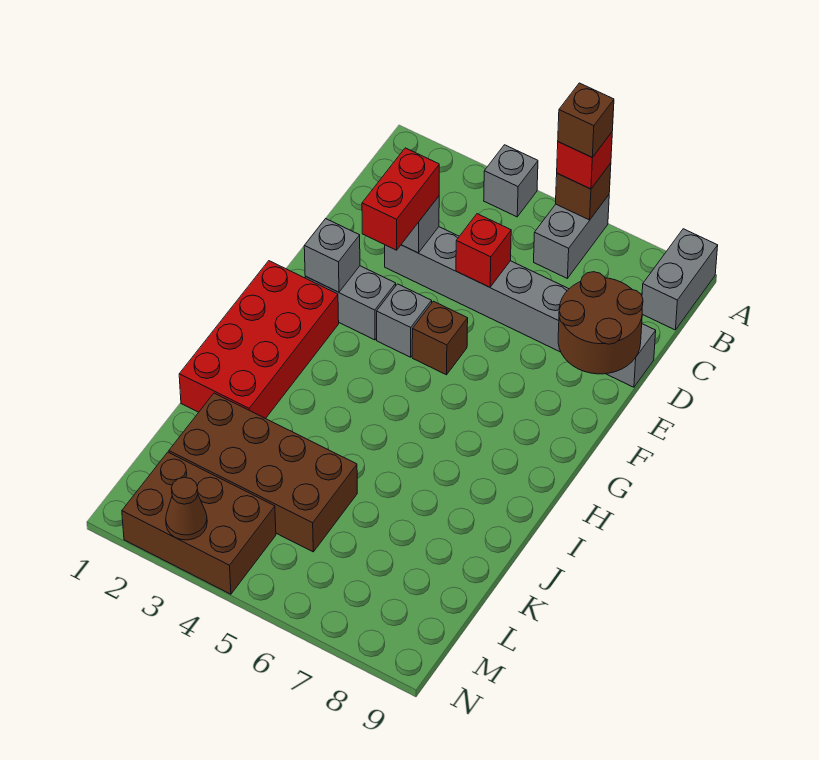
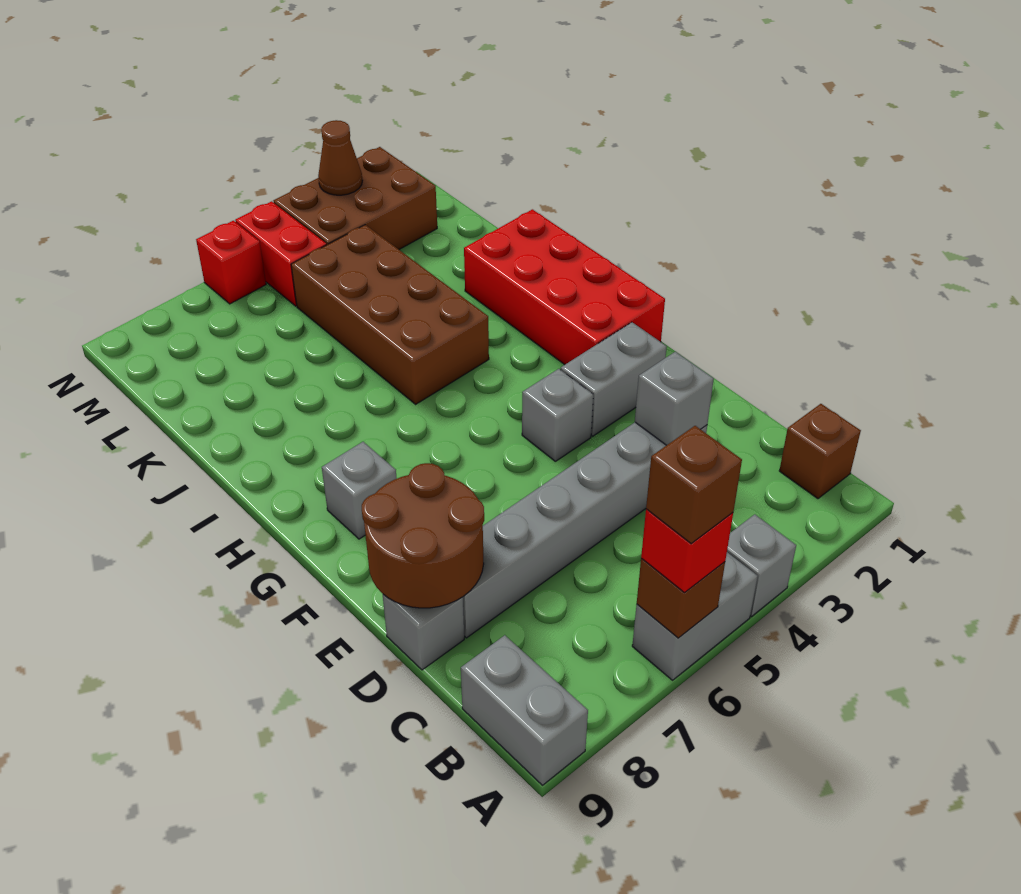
grey brick A6:B6 level 1 -> grey brick A5:A6 level 1
red brick D3:E3 level 3 -> red brick M5:N5 level 1
red brick D5 level 2 -> red brick N6 level 1
grey brick F2 level 2 -> grey brick G8 level 1
brown brick F5 level 1 -> brown brick B1 level 1
brown brick K2:L5 level 1 -> brown brick I4:L5 level 1

